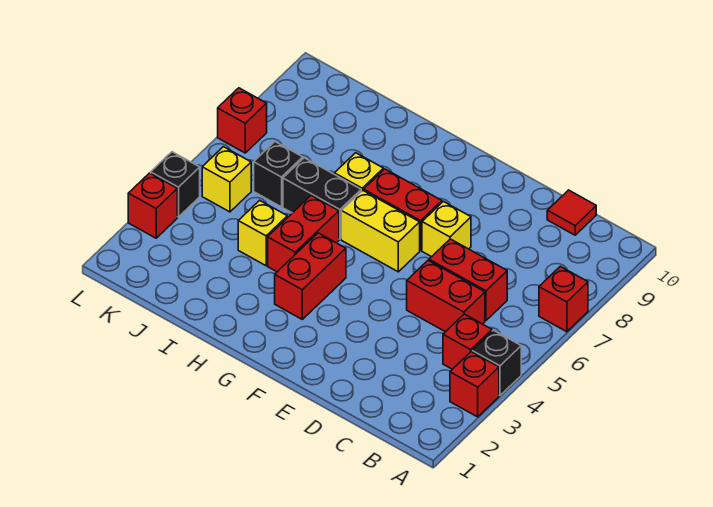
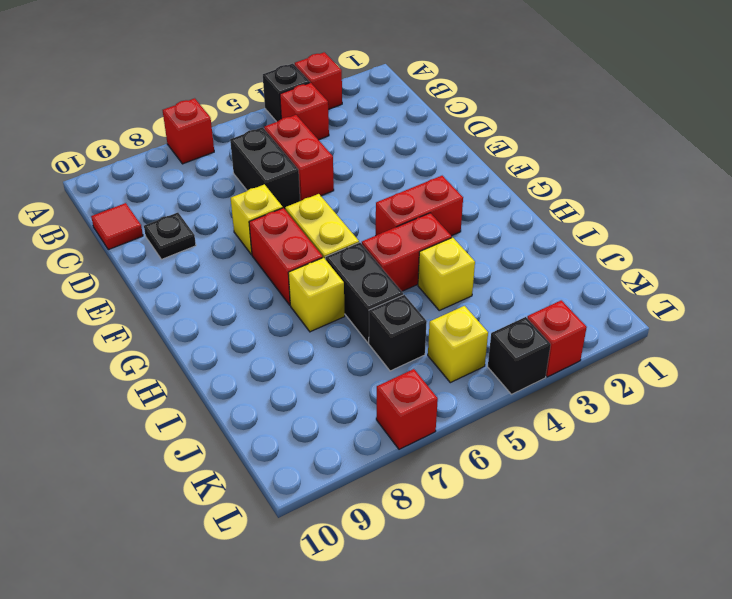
red brick C6:D6 level 1 -> black brick C6:D6 level 1
none -> black plate D9 level 1

